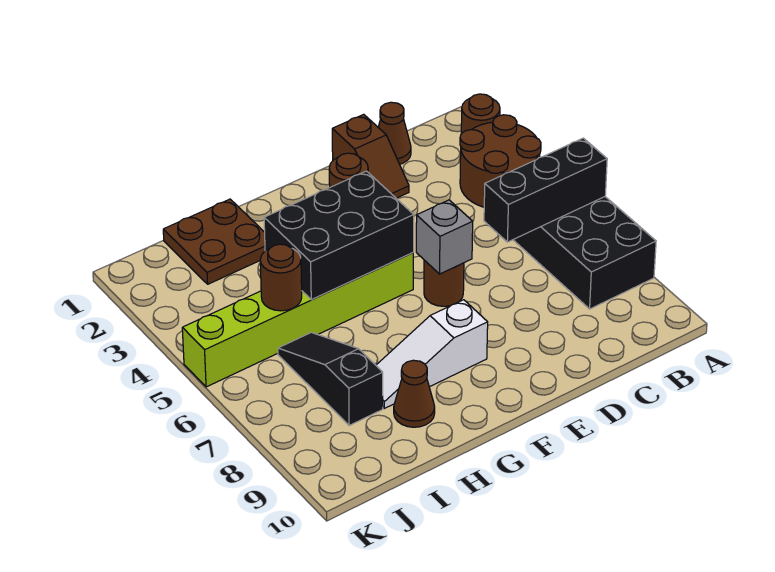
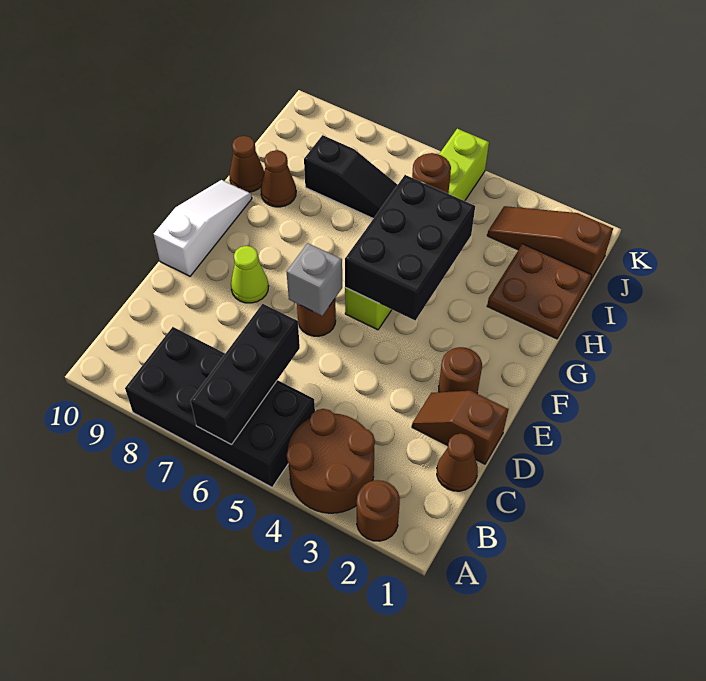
none -> lime cone E8 level 1
white slope F8:H8 level 1 top F -> white slope E10:G10 level 1 top E
none -> brown cone H10 level 1
none -> brown slope J1:J3 level 1 top 1

